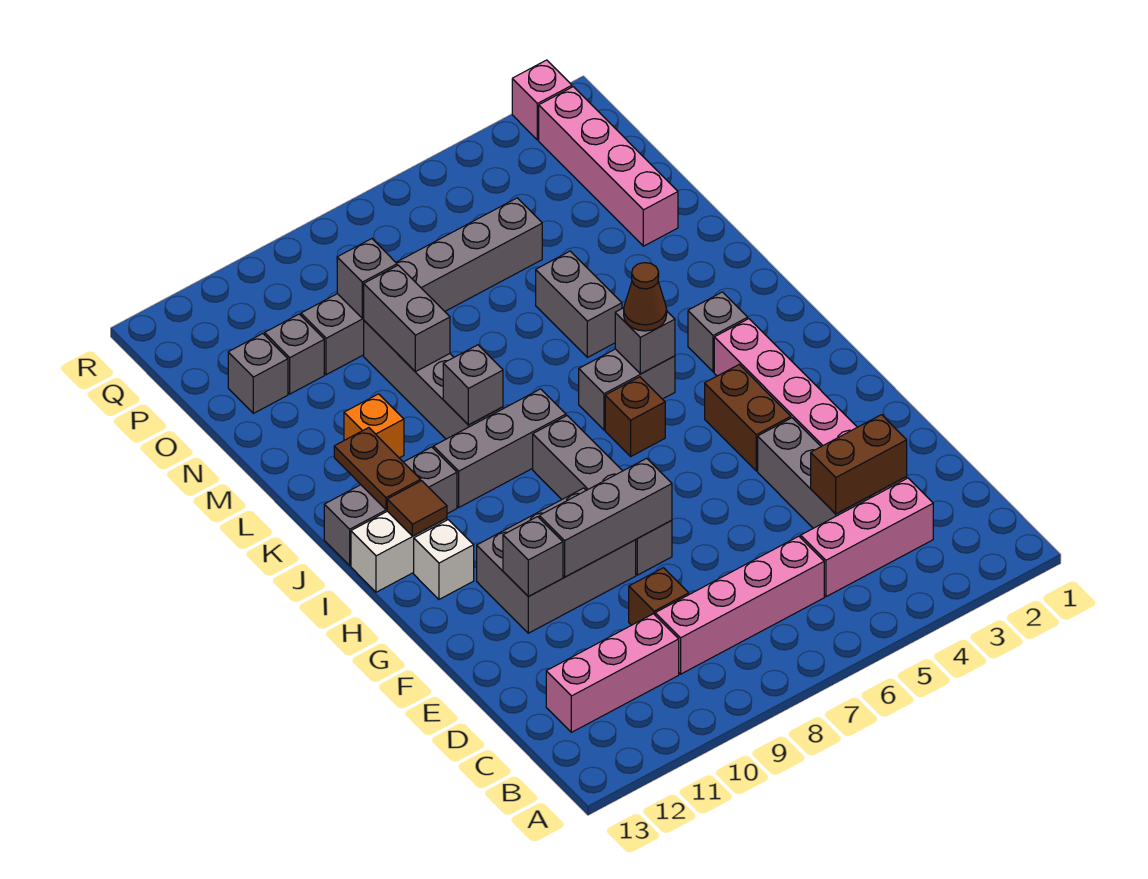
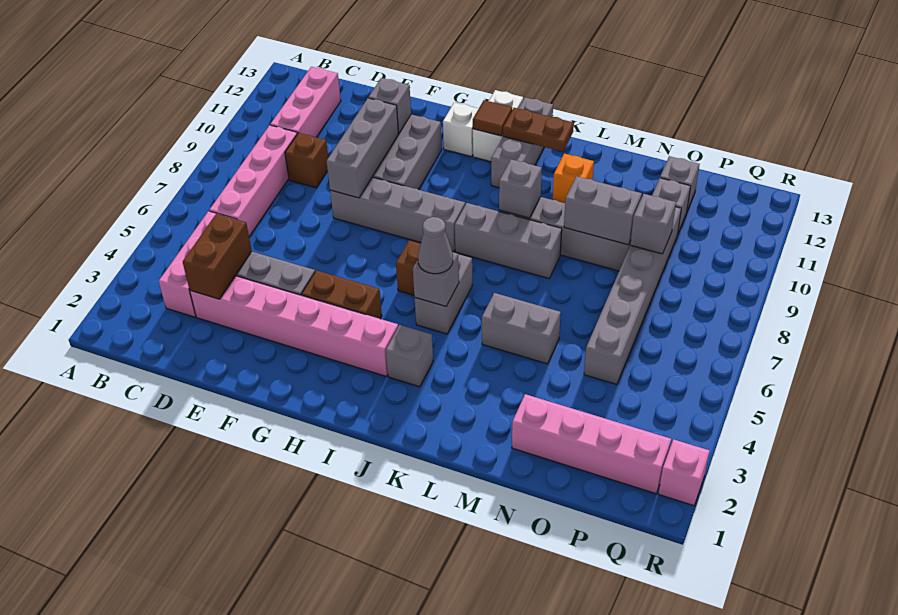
brown cone J5 level 3 -> grey cone J5 level 3
grey brick J8:J10 level 1 -> grey brick J8:L8 level 1

